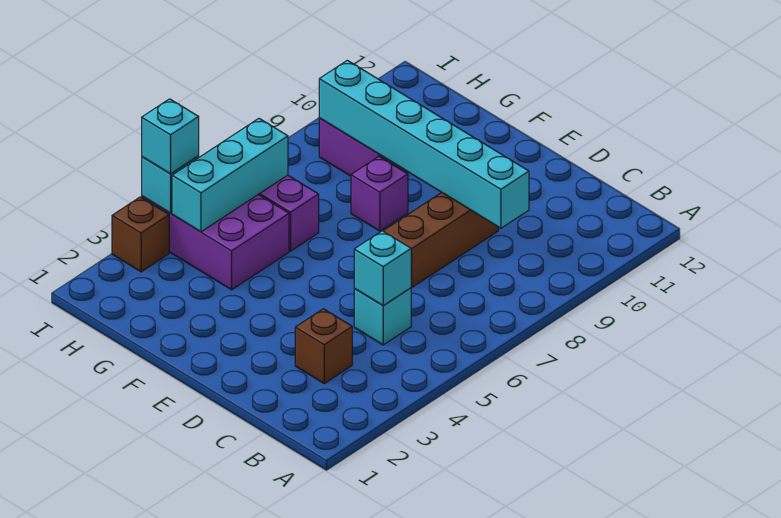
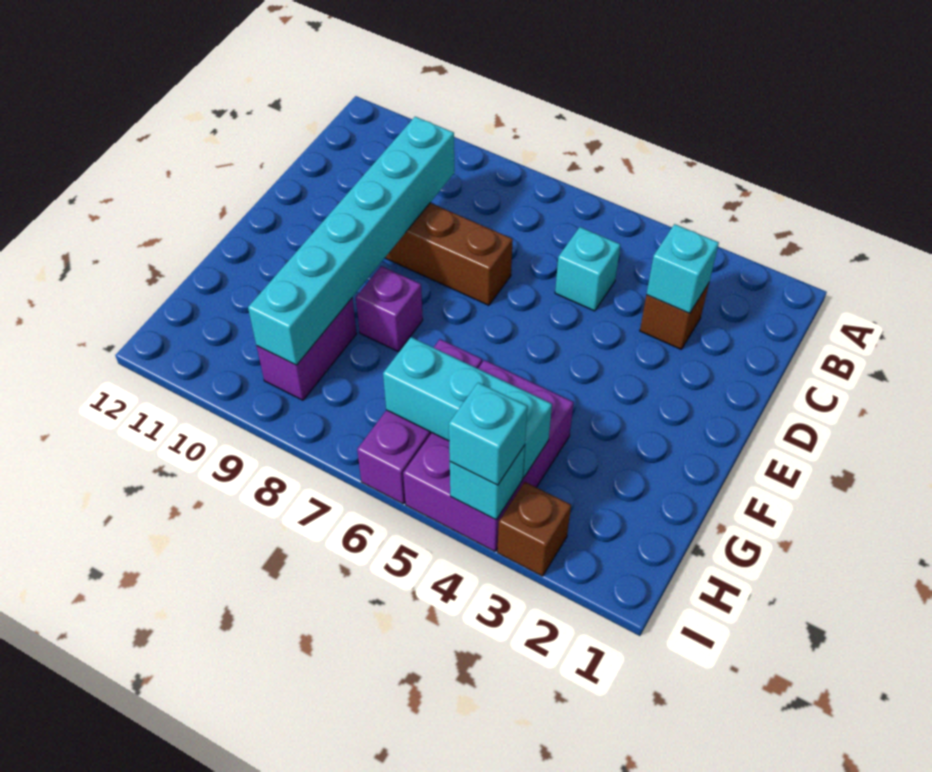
cyan brick C5 level 2 -> cyan brick C3 level 2

